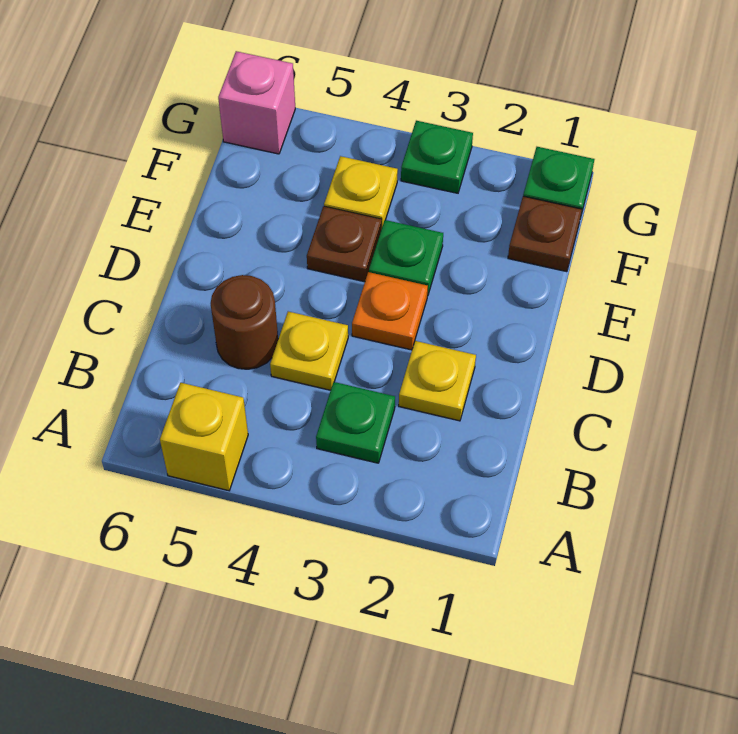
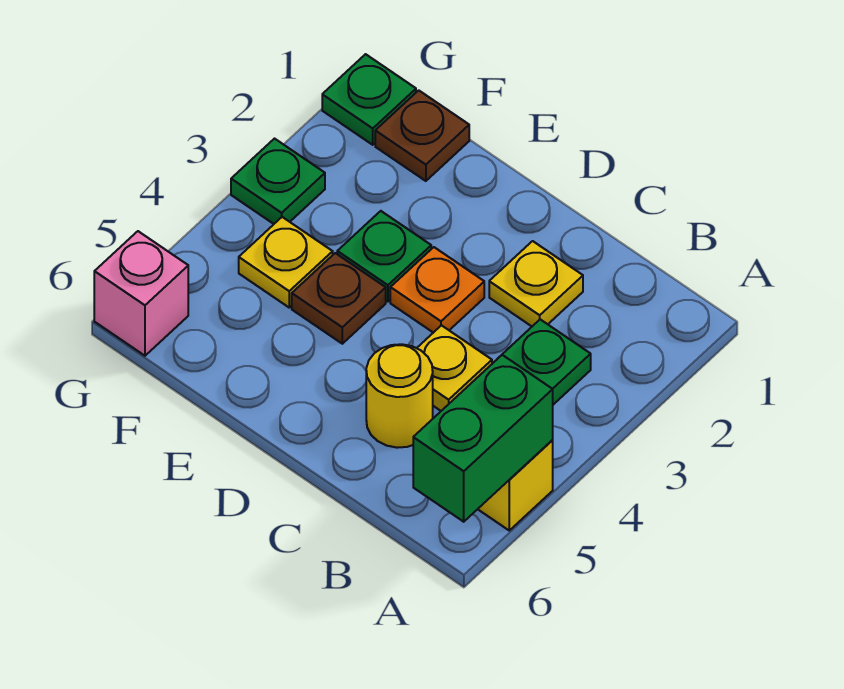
none -> green brick A5:A6 level 2
brown round brick C5 level 1 -> yellow round brick C5 level 1

